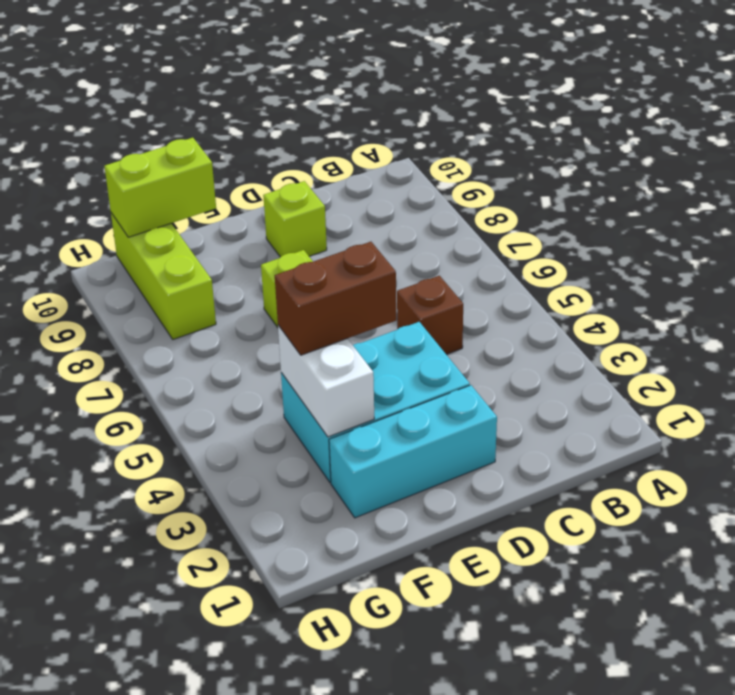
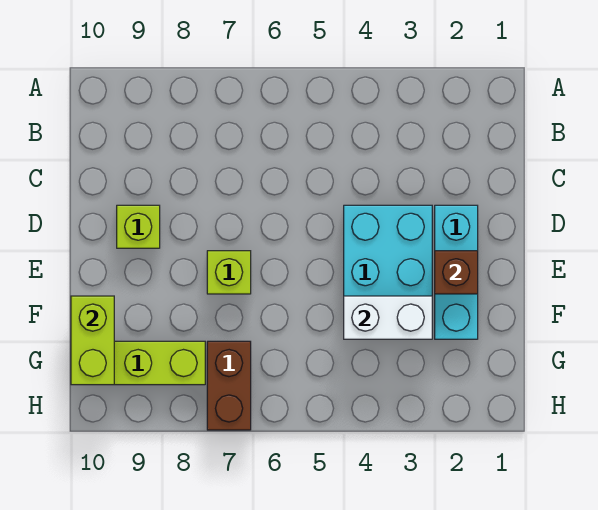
brown brick C5 level 1 -> brown brick E2 level 2
brown brick E4:F4 level 3 -> brown brick G7:H7 level 1

